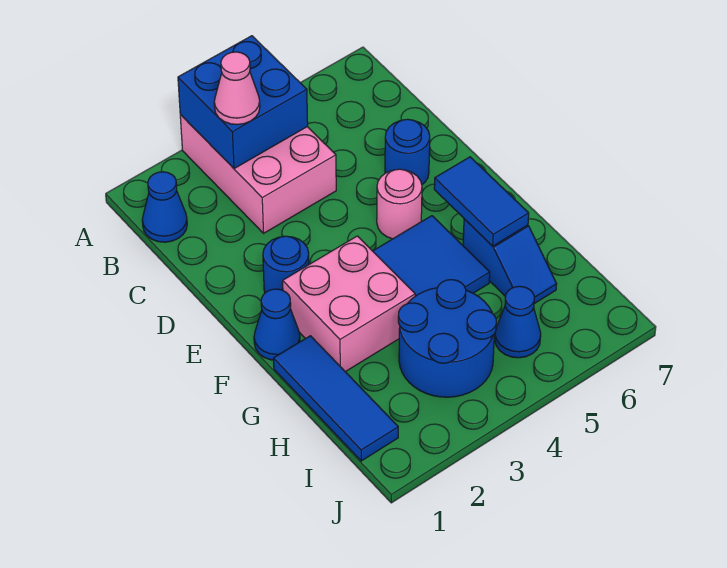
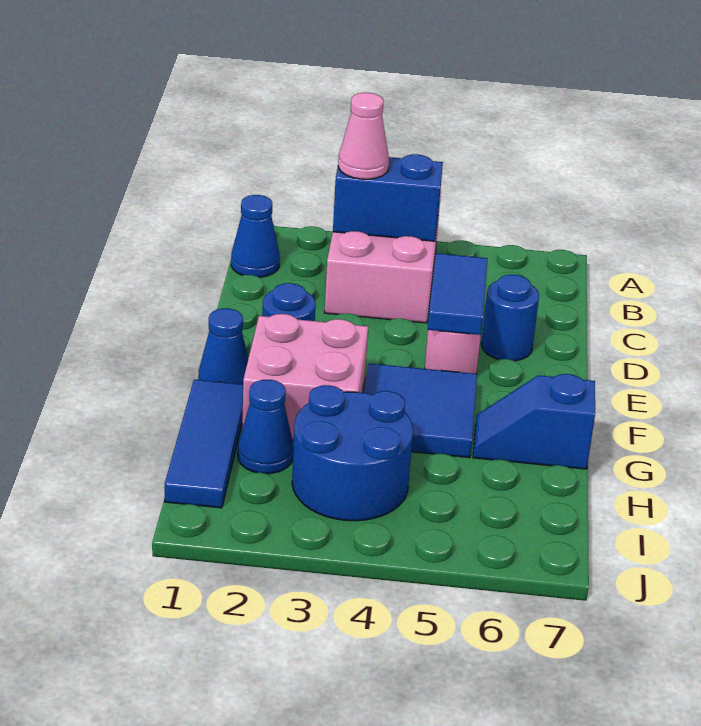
blue brick A3:B4 level 2 -> blue brick B3:B4 level 2
blue tile F6:G6 level 2 -> blue tile D5:E5 level 2
blue slope G6:H6 level 1 top G -> blue slope G6:G7 level 1 top 7
blue cone I5 level 1 -> blue cone H2 level 1

